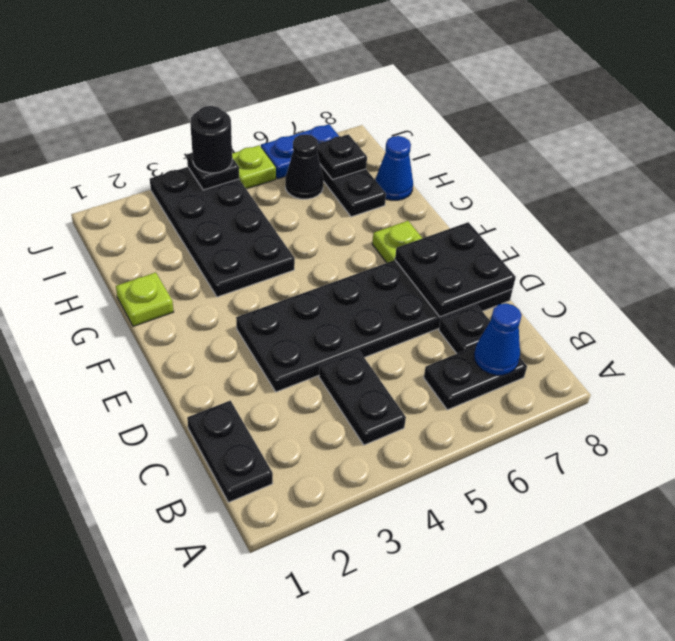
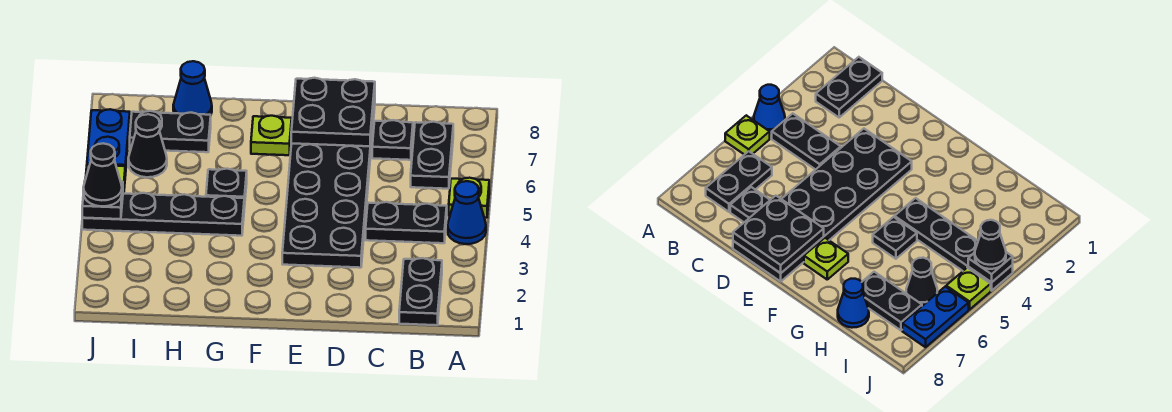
black plate B1:C1 level 1 -> black plate B1:B2 level 1
blue cone B7 level 2 -> blue cone A4 level 1
lime plate G1 level 1 -> lime plate A5 level 1
black plate G3:J4 level 1 -> black plate G4:J4 level 1
black plate I7 level 2 -> black plate G5 level 1
black round brick J4 level 3 -> black cone J4 level 3

